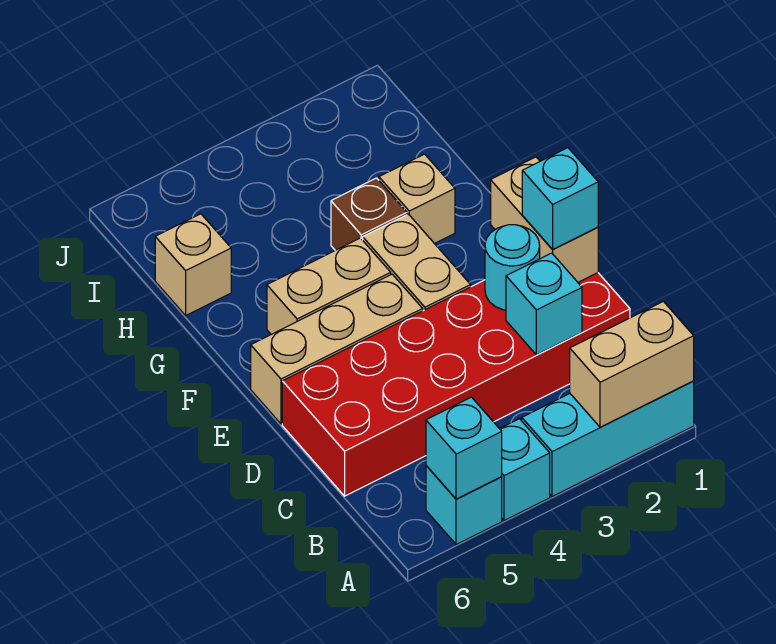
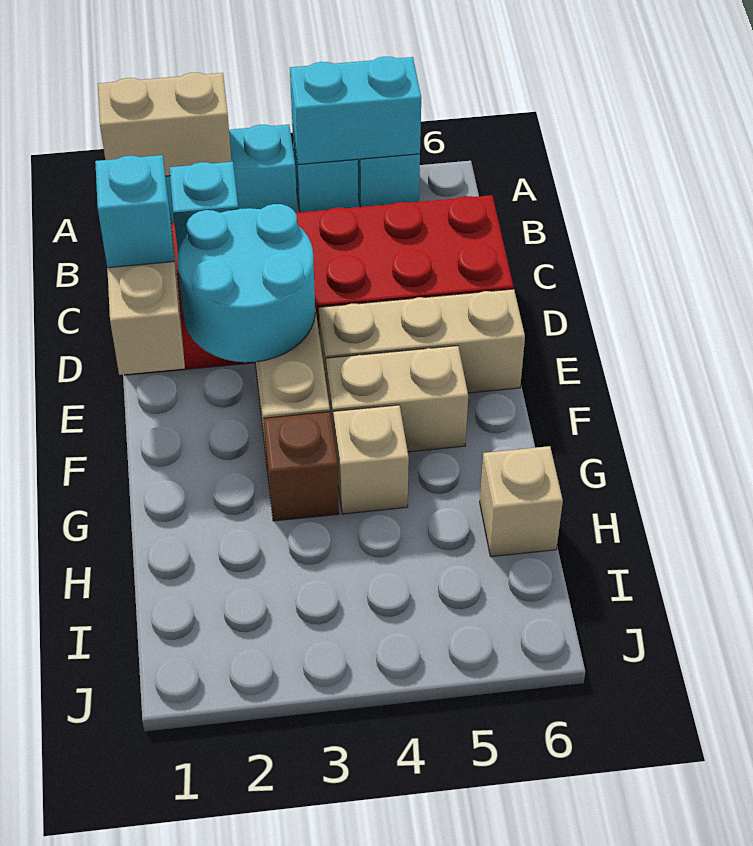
cyan brick A5 level 2 -> cyan brick A4:A5 level 2
cyan round brick D2 level 2 -> cyan round brick D2:E3 level 2
tan brick G2 level 1 -> tan brick G4 level 1

